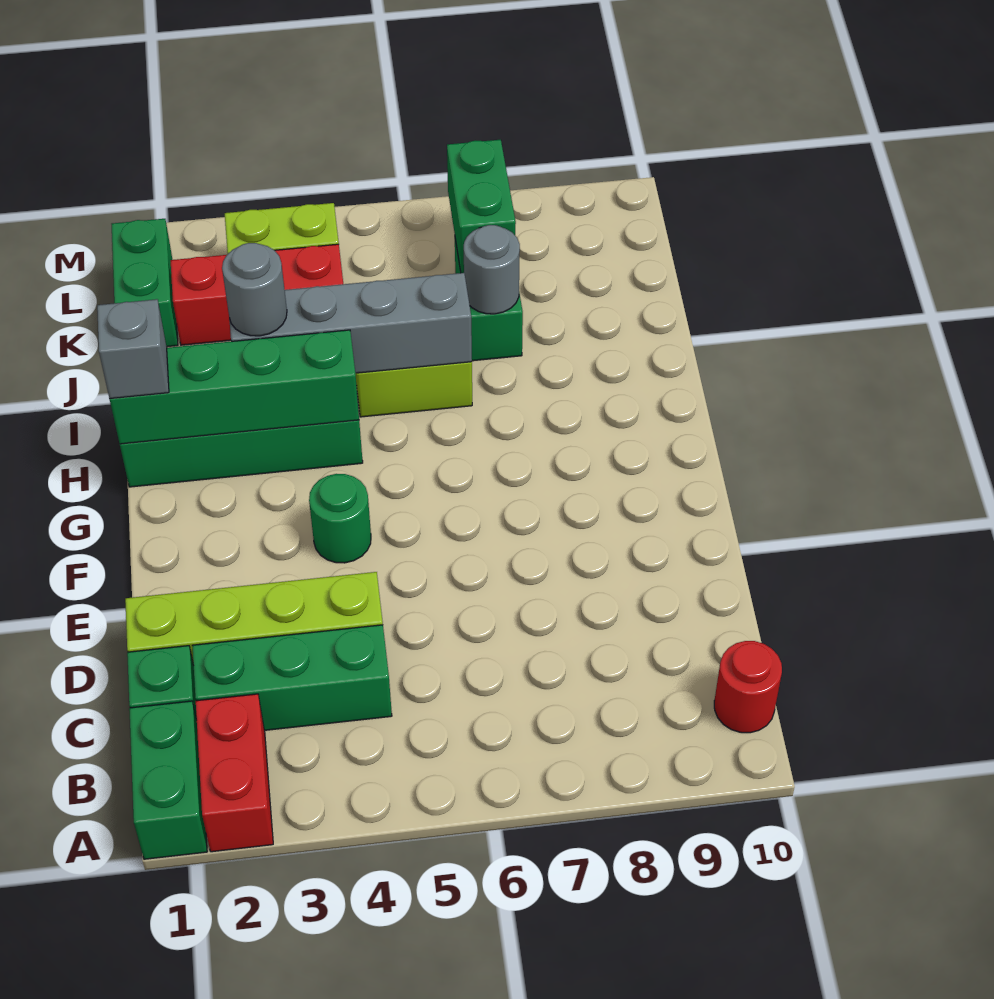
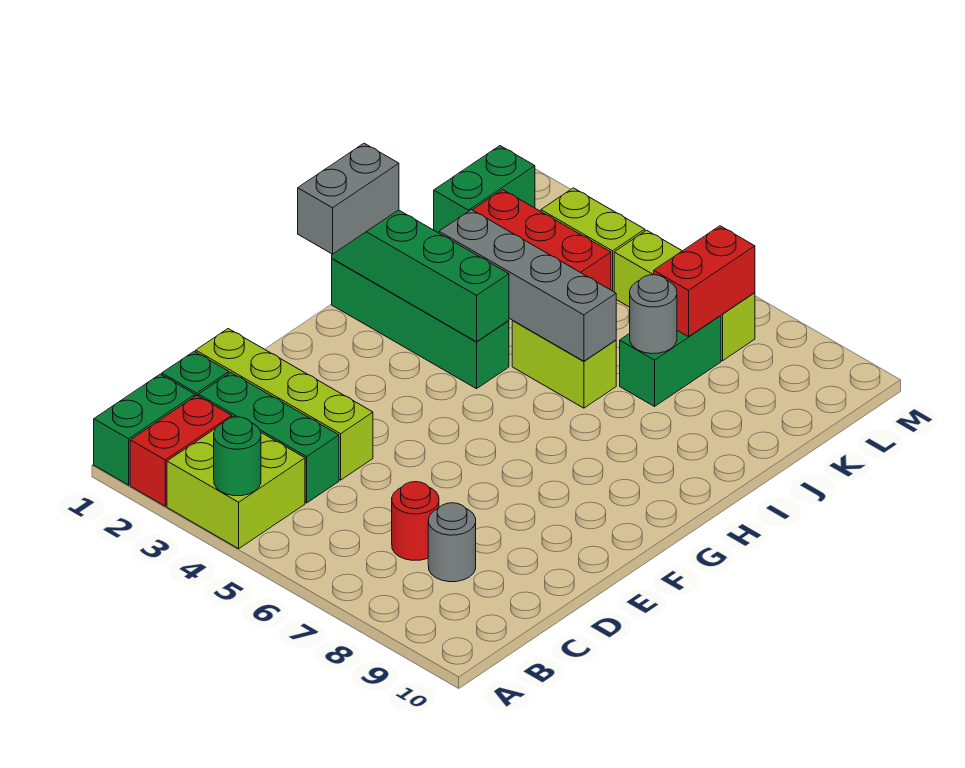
none -> lime brick A3:B4 level 1
red round brick B10 level 1 -> red round brick C7 level 1
green round brick F4 level 1 -> green round brick A4 level 2
grey brick H1 level 3 -> grey brick G1:H1 level 3
grey round brick I3 level 3 -> grey round brick C8 level 1
green brick K7:L7 level 2 -> red brick K7:L7 level 2
none -> lime brick L5:L7 level 1

